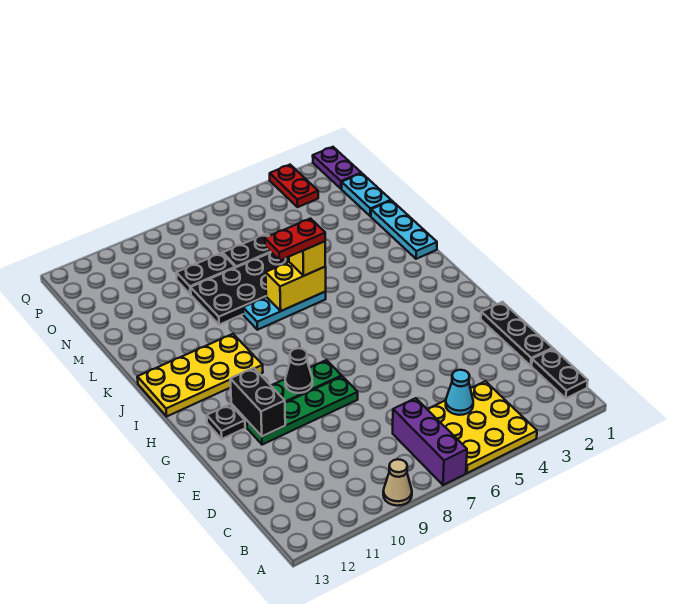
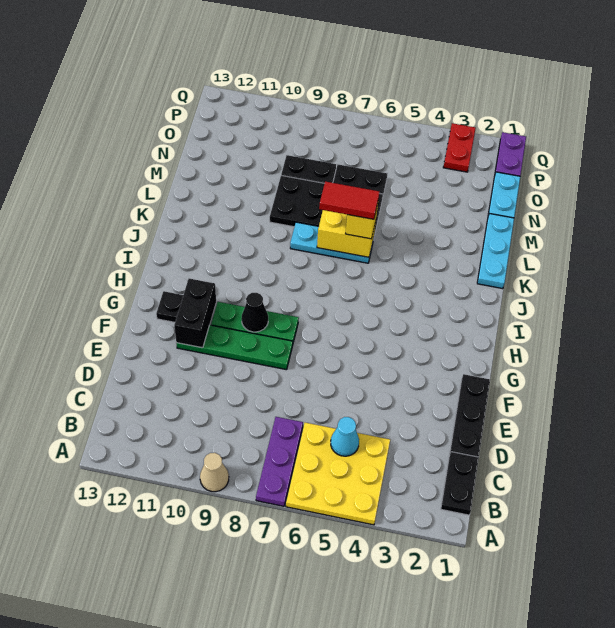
purple brick A7:C7 level 1 -> purple plate A7:C7 level 1
yellow plate I10:J13 level 1 -> none
red plate K6:K7 level 4 -> red tile K6:K7 level 4

